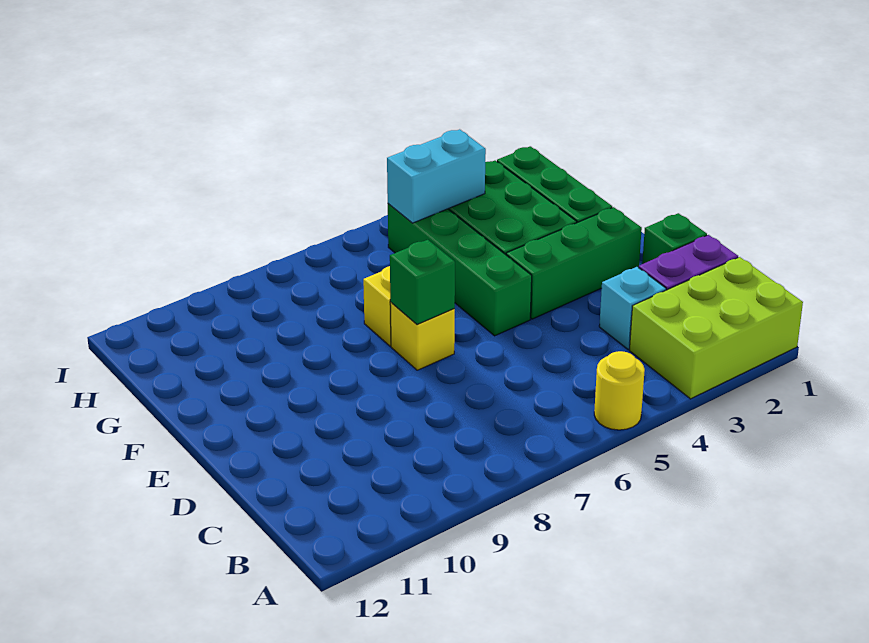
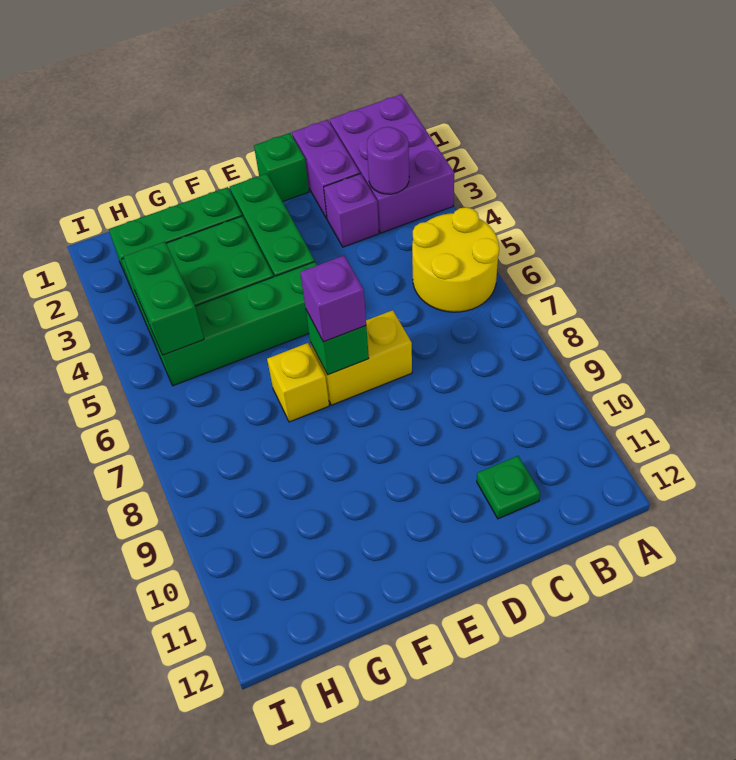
lime brick A1:B3 level 1 -> purple brick A1:B3 level 1
yellow round brick A5 level 1 -> yellow round brick A5:B6 level 1
none -> purple round brick B3 level 2
cyan brick C3 level 1 -> purple brick C3 level 1
none -> green plate C11 level 1
yellow brick E7 level 1 -> yellow brick D7:E7 level 1
none -> purple brick E7 level 3
cyan brick H4:H5 level 2 -> green brick H4:H5 level 2

